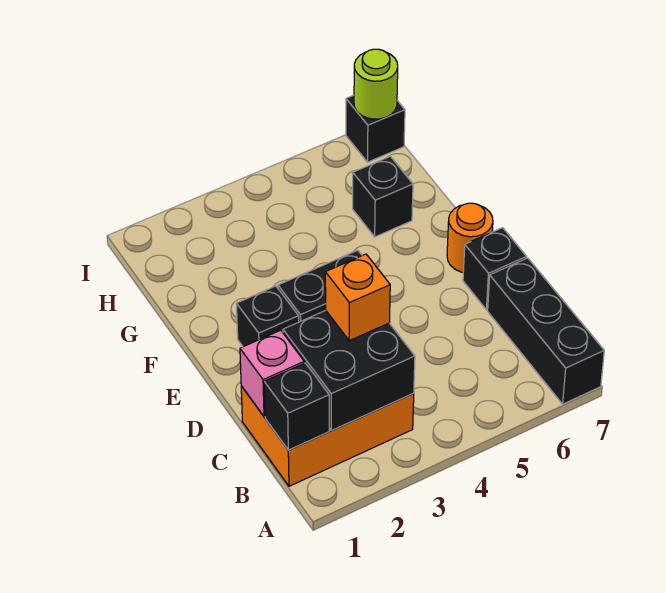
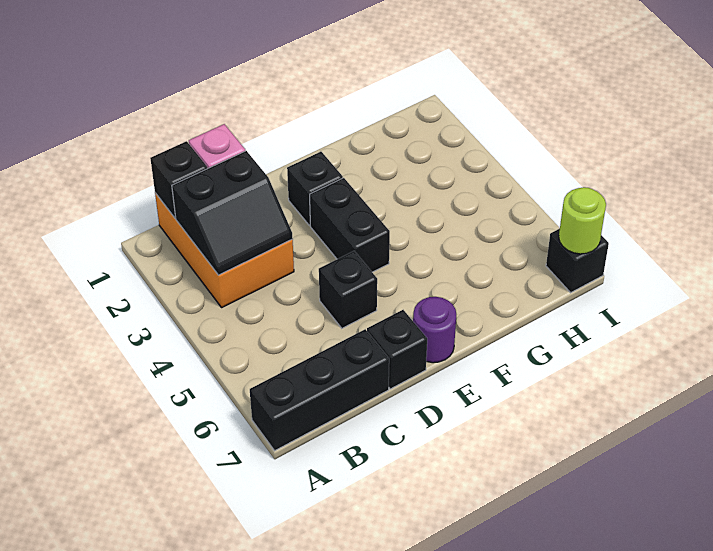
black brick B2:C3 level 2 -> black slope B2:C3 level 2 top 2
orange brick C3 level 3 -> none
orange round brick E7 level 1 -> purple round brick E7 level 1
black brick G6 level 1 -> black brick D5 level 1

